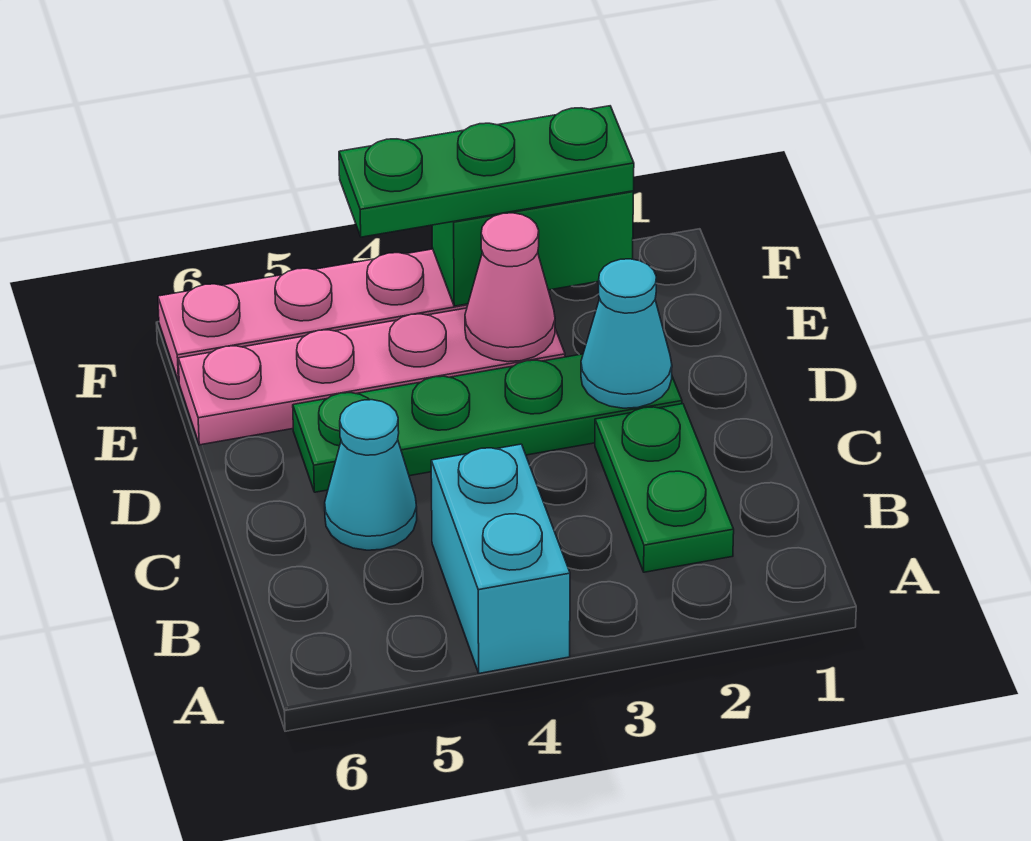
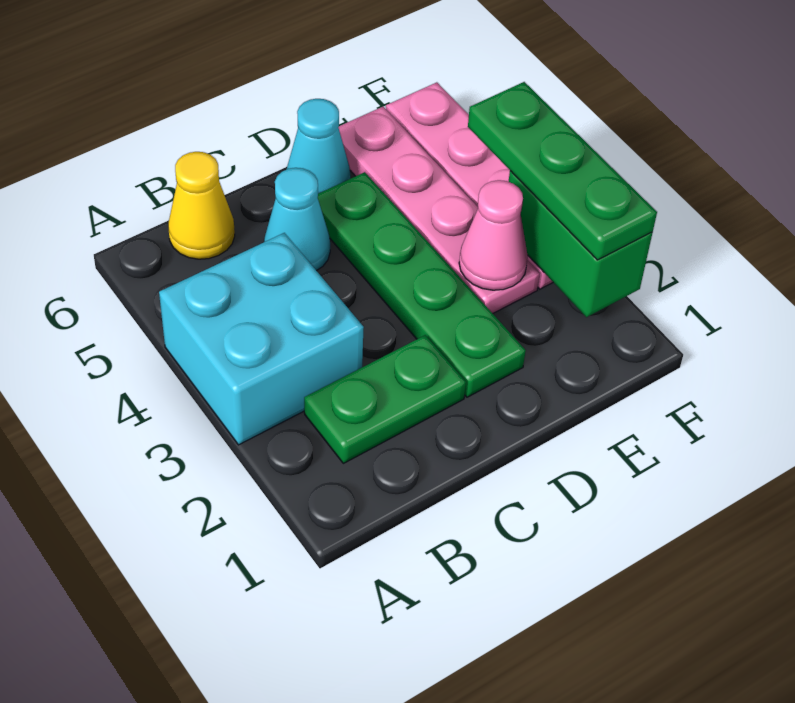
cyan brick A4:B4 level 1 -> cyan brick A3:B4 level 1
none -> yellow cone B6 level 1
cyan cone D2 level 2 -> cyan cone D6 level 1

